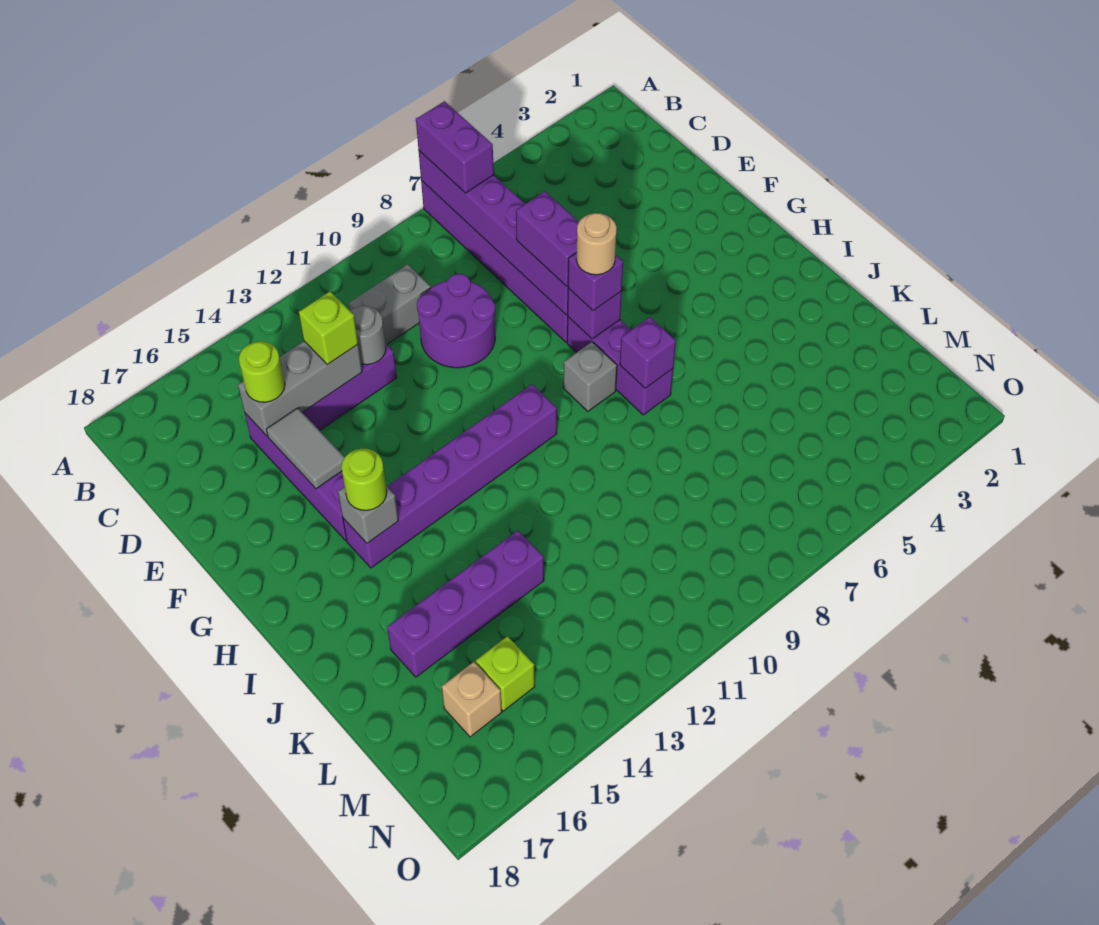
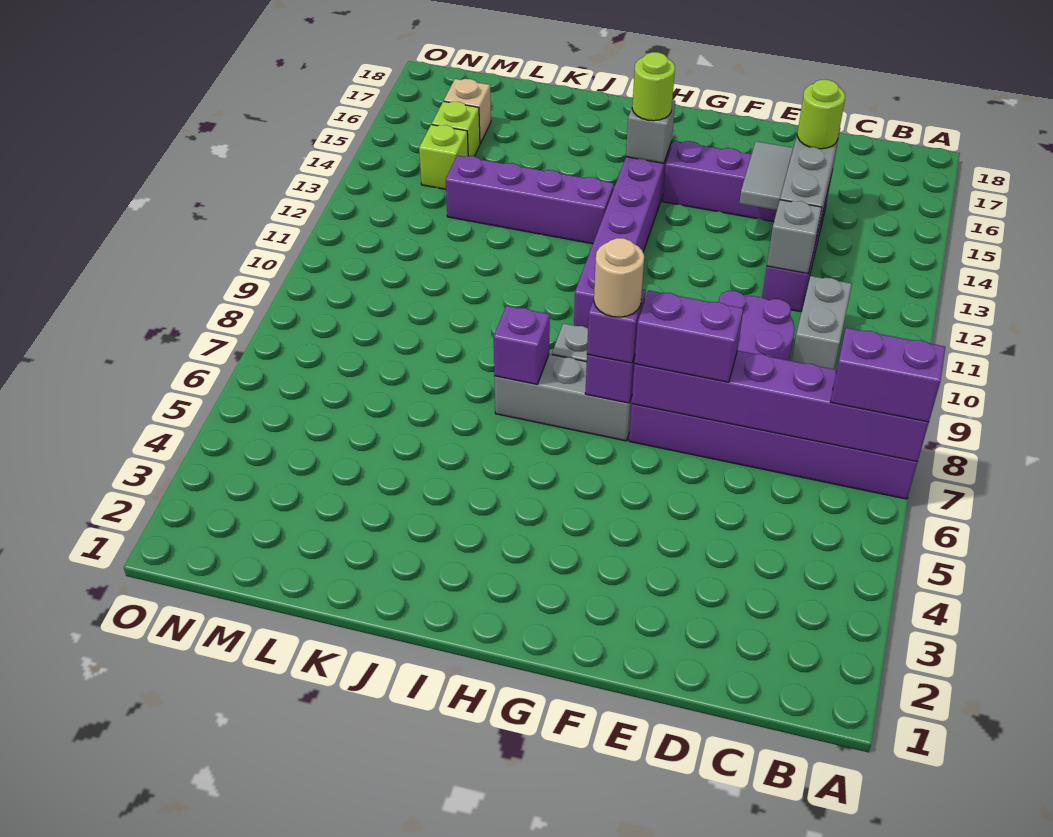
grey round brick D12 level 2 -> grey brick D12 level 2
lime brick D13 level 3 -> lime brick M14 level 1
grey tile E15:F15 level 2 -> grey tile E14:E15 level 2
purple brick G7:I7 level 1 -> grey brick G7:I7 level 1
purple brick K13:K16 level 1 -> purple brick I13:L13 level 1

